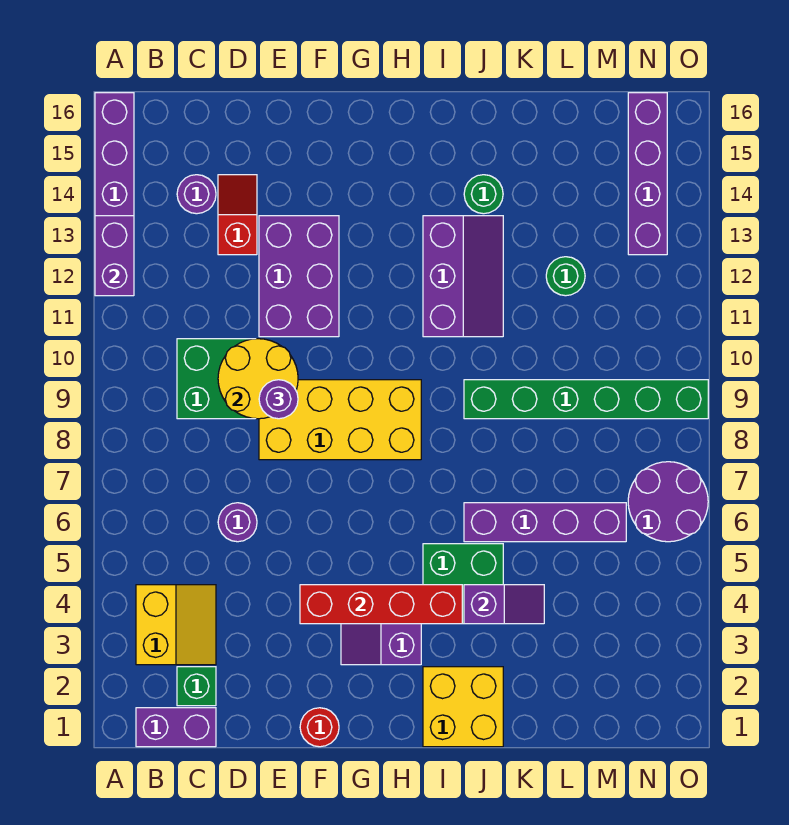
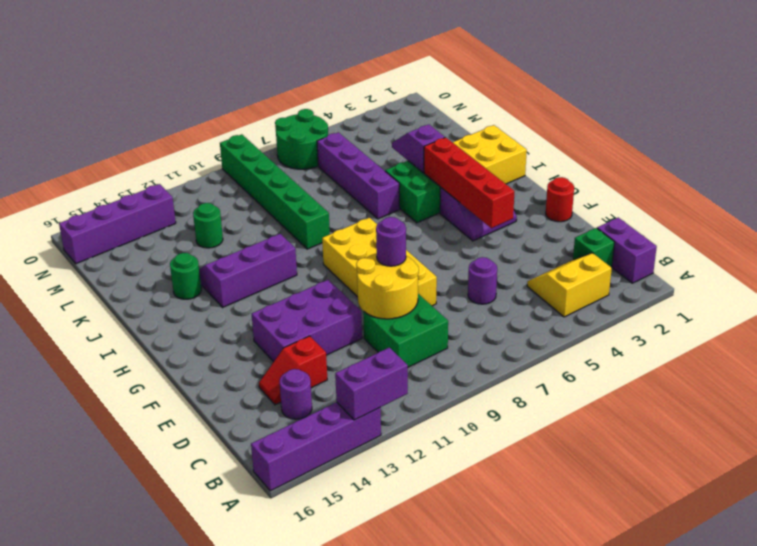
purple round brick N6:O7 level 1 -> green round brick N6:O7 level 1

